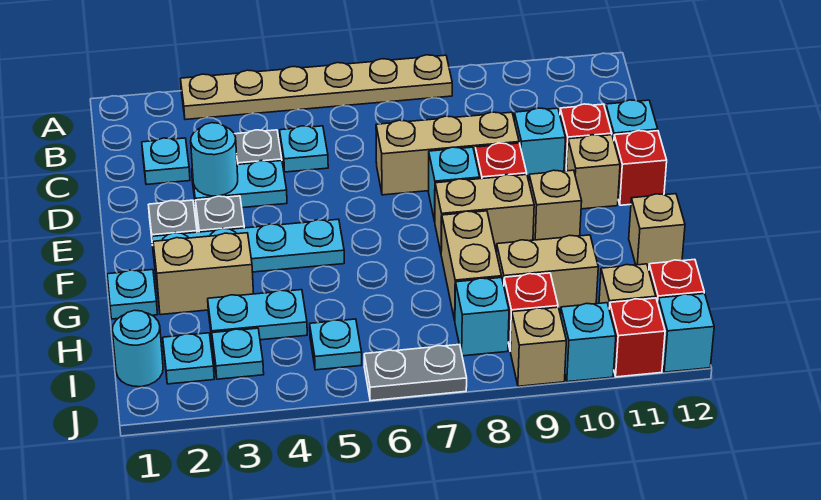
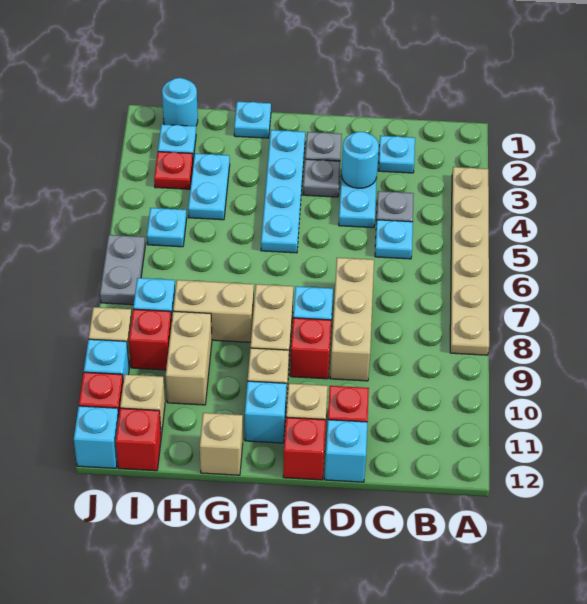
cyan brick D10 level 1 -> cyan brick F11 level 1
tan brick G2:G3 level 1 -> none
cyan plate I3 level 1 -> red plate I3 level 1

